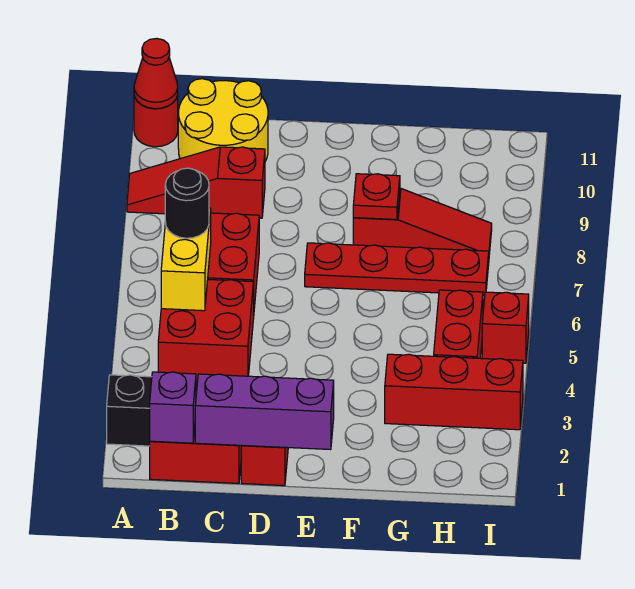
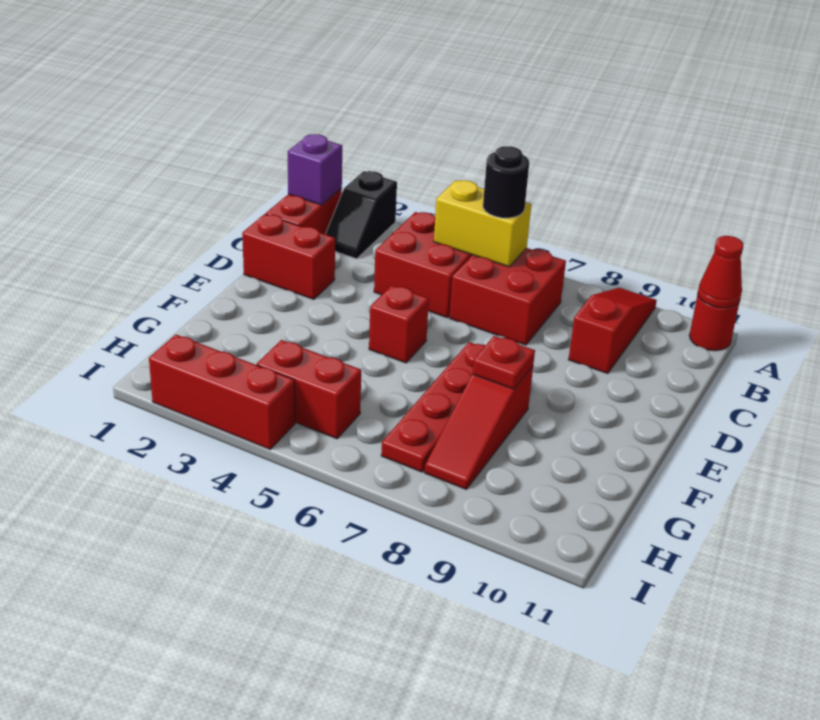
yellow round brick B10:C11 level 1 -> none
purple brick C1:E1 level 2 -> none
red brick G3:I3 level 1 -> red brick I2:I4 level 1
red brick I5 level 1 -> red brick E5 level 1

